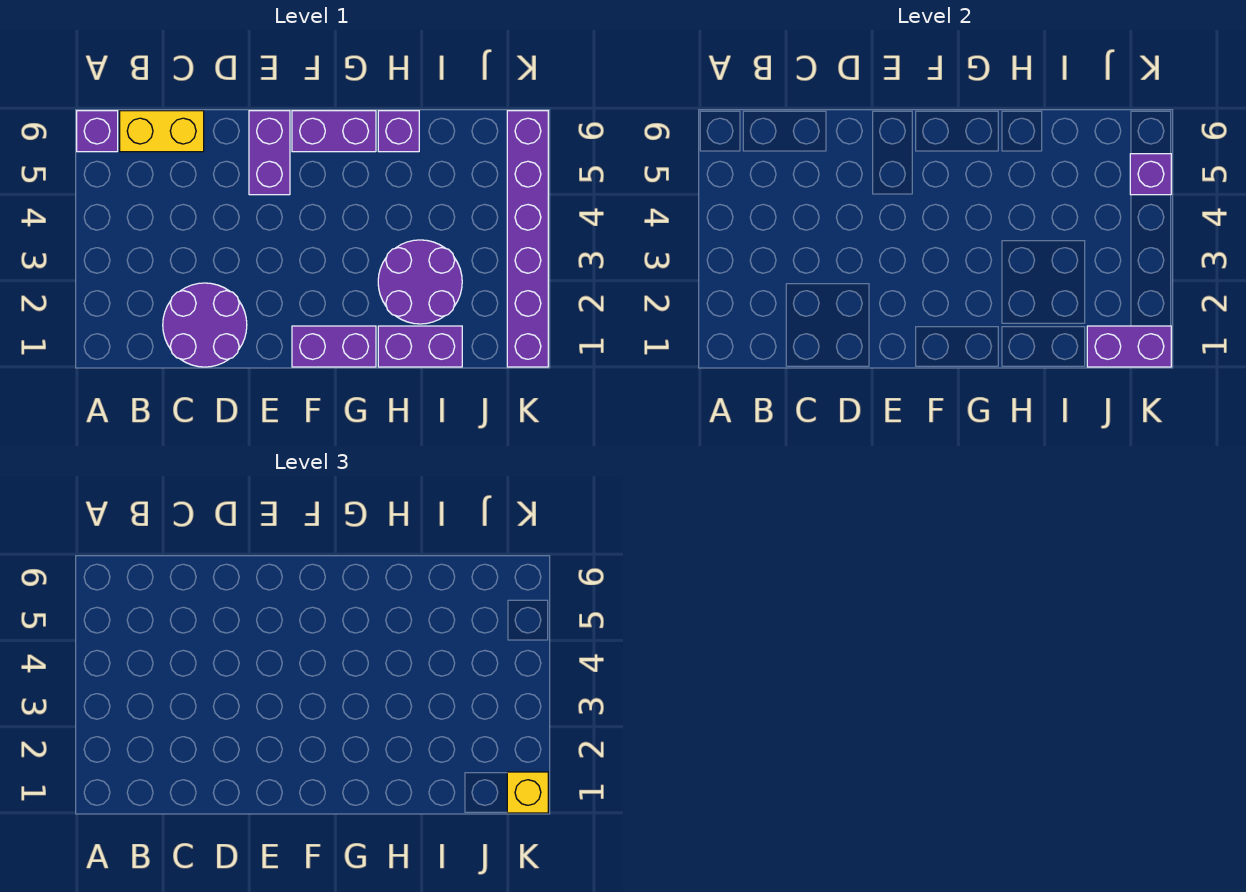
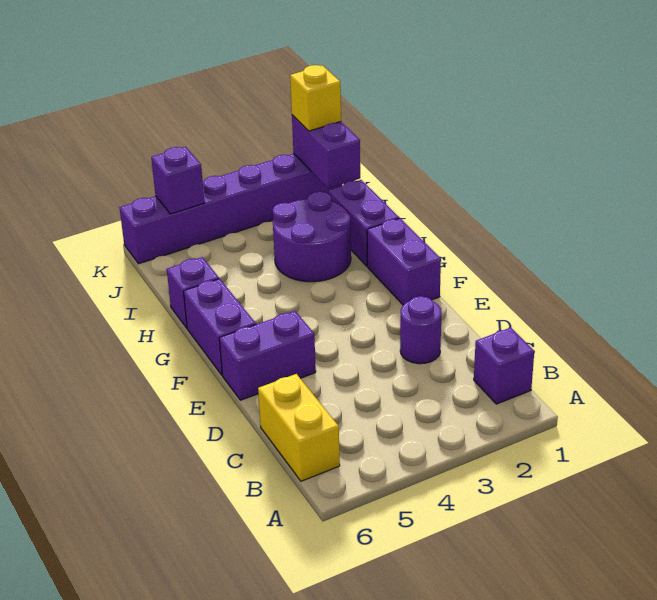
purple brick A6 level 1 -> purple brick B1 level 1
purple round brick C1:D2 level 1 -> purple round brick D2 level 1

